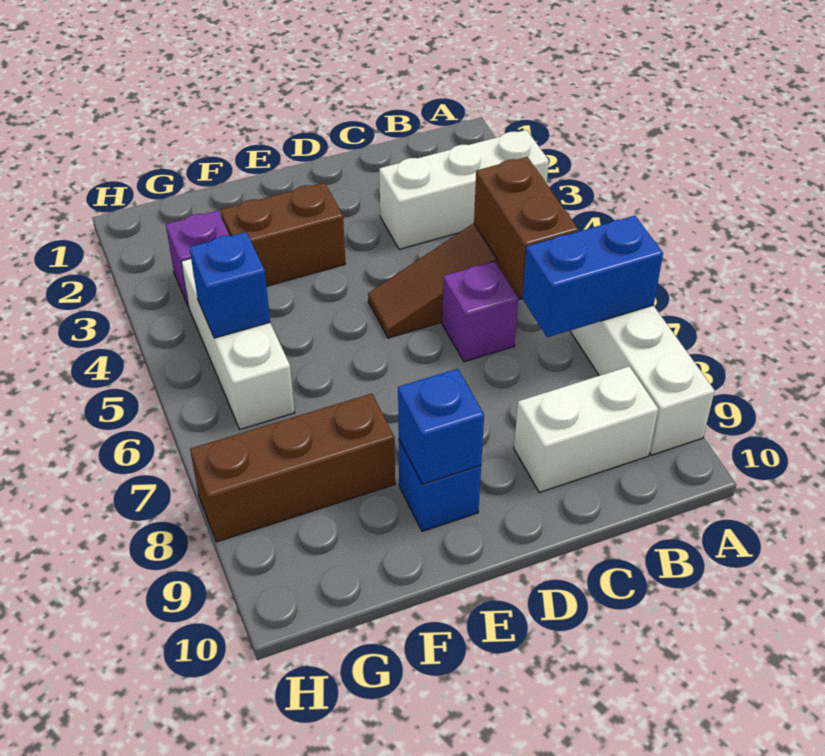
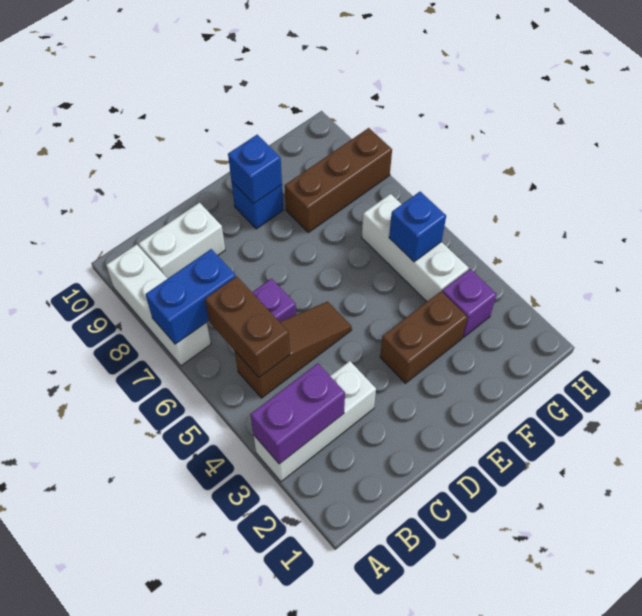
none -> purple brick A3:B3 level 2

